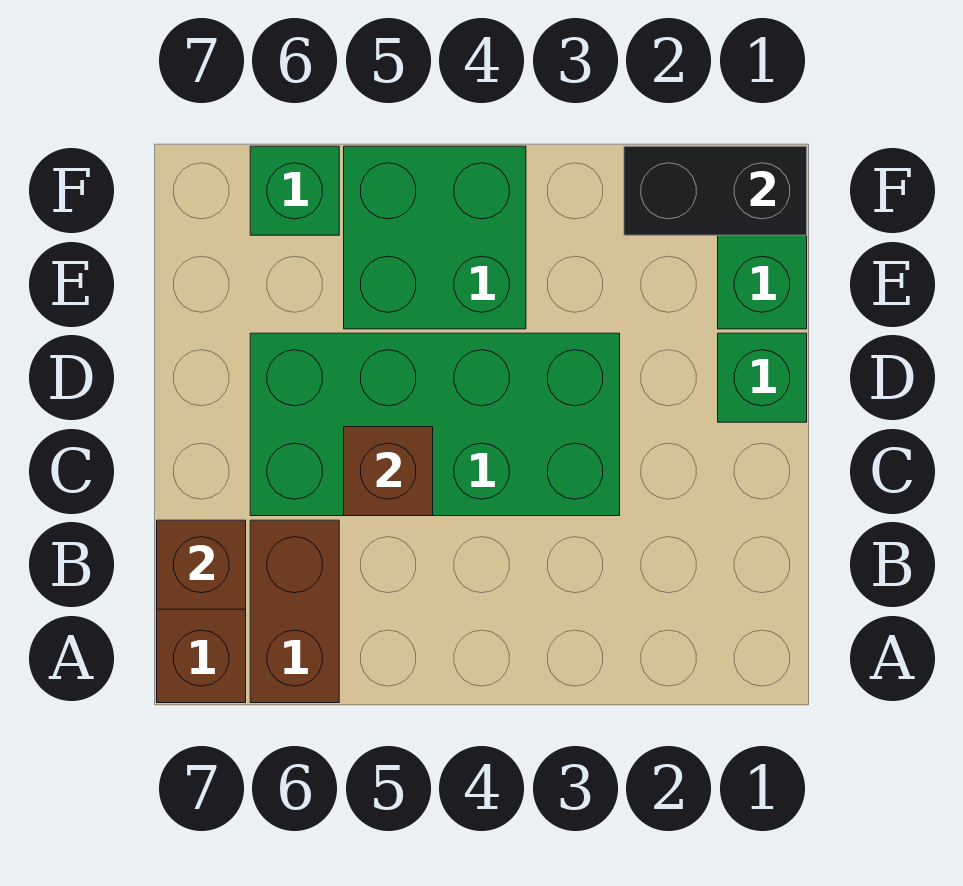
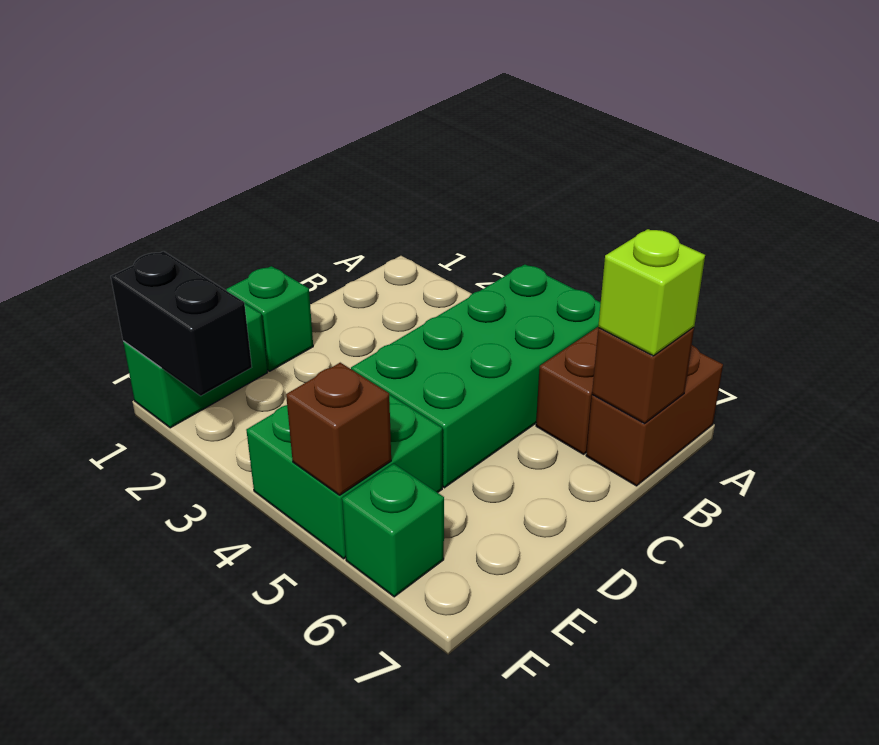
none -> lime brick B7 level 3
green brick C3:D6 level 1 -> green brick A4:D5 level 1
brown brick C5 level 2 -> brown brick F5 level 2

